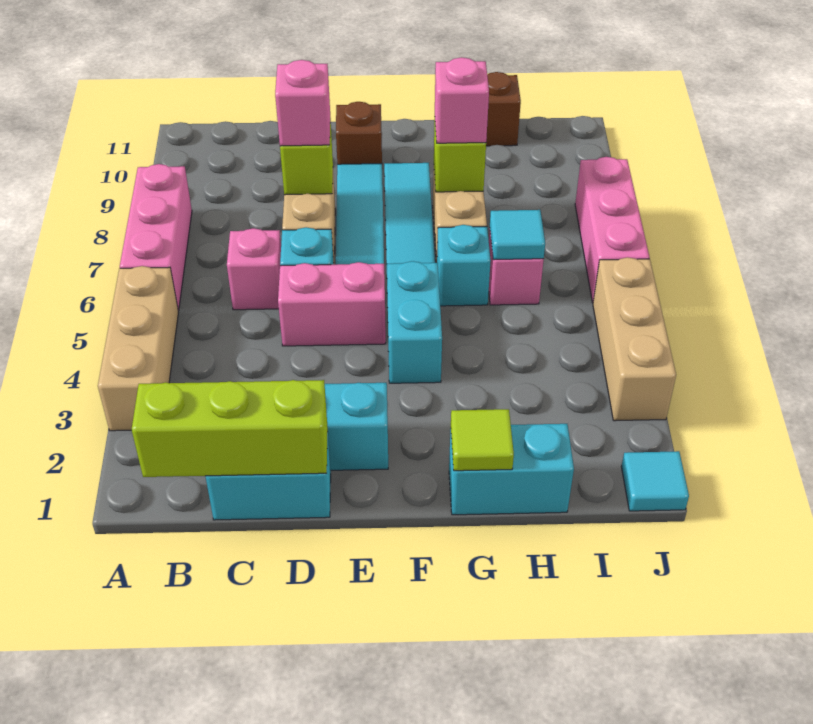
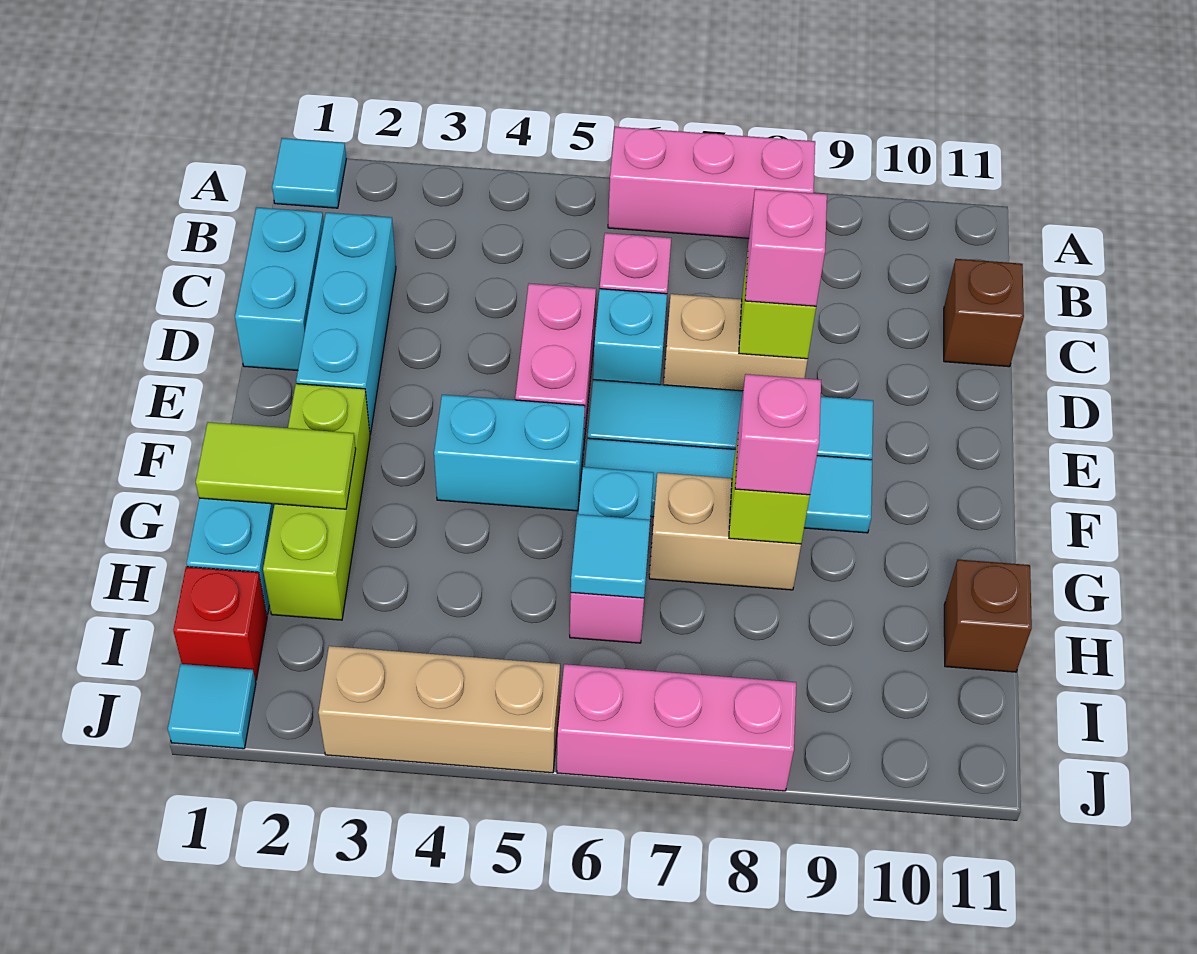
none -> cyan tile A1 level 1
tan brick A3:A5 level 1 -> none
lime brick B1:D1 level 2 -> lime brick F2:H2 level 1
brown brick E10 level 1 -> brown brick C11 level 1
lime tile G1 level 2 -> lime tile G1:G2 level 2
none -> red brick I1 level 1

